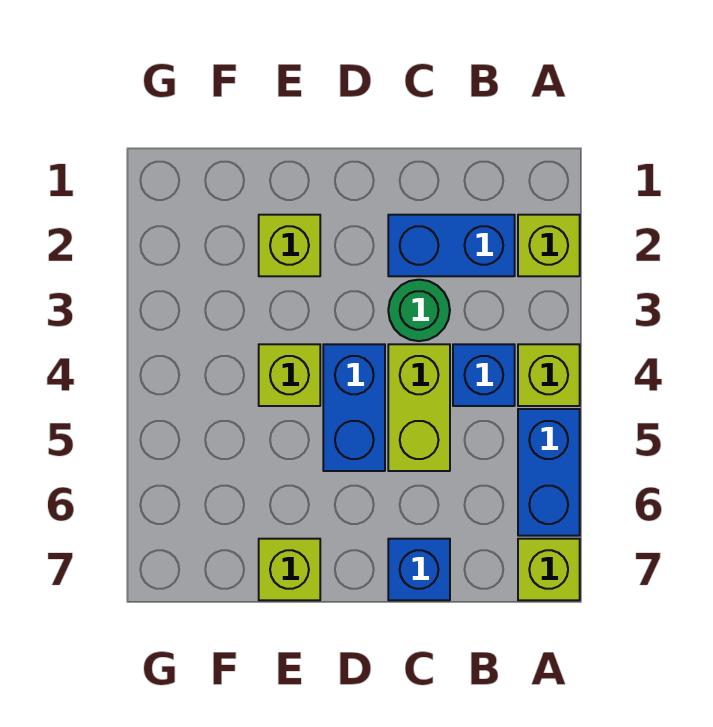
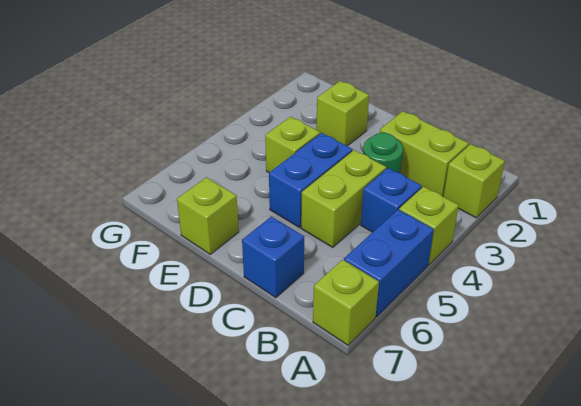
blue brick B2:C2 level 1 -> lime brick B2:C2 level 1

